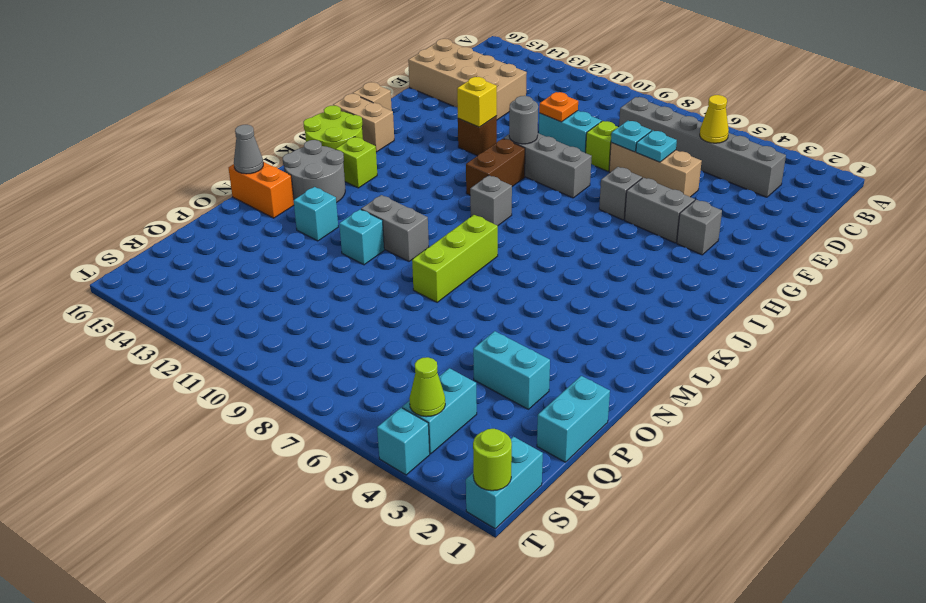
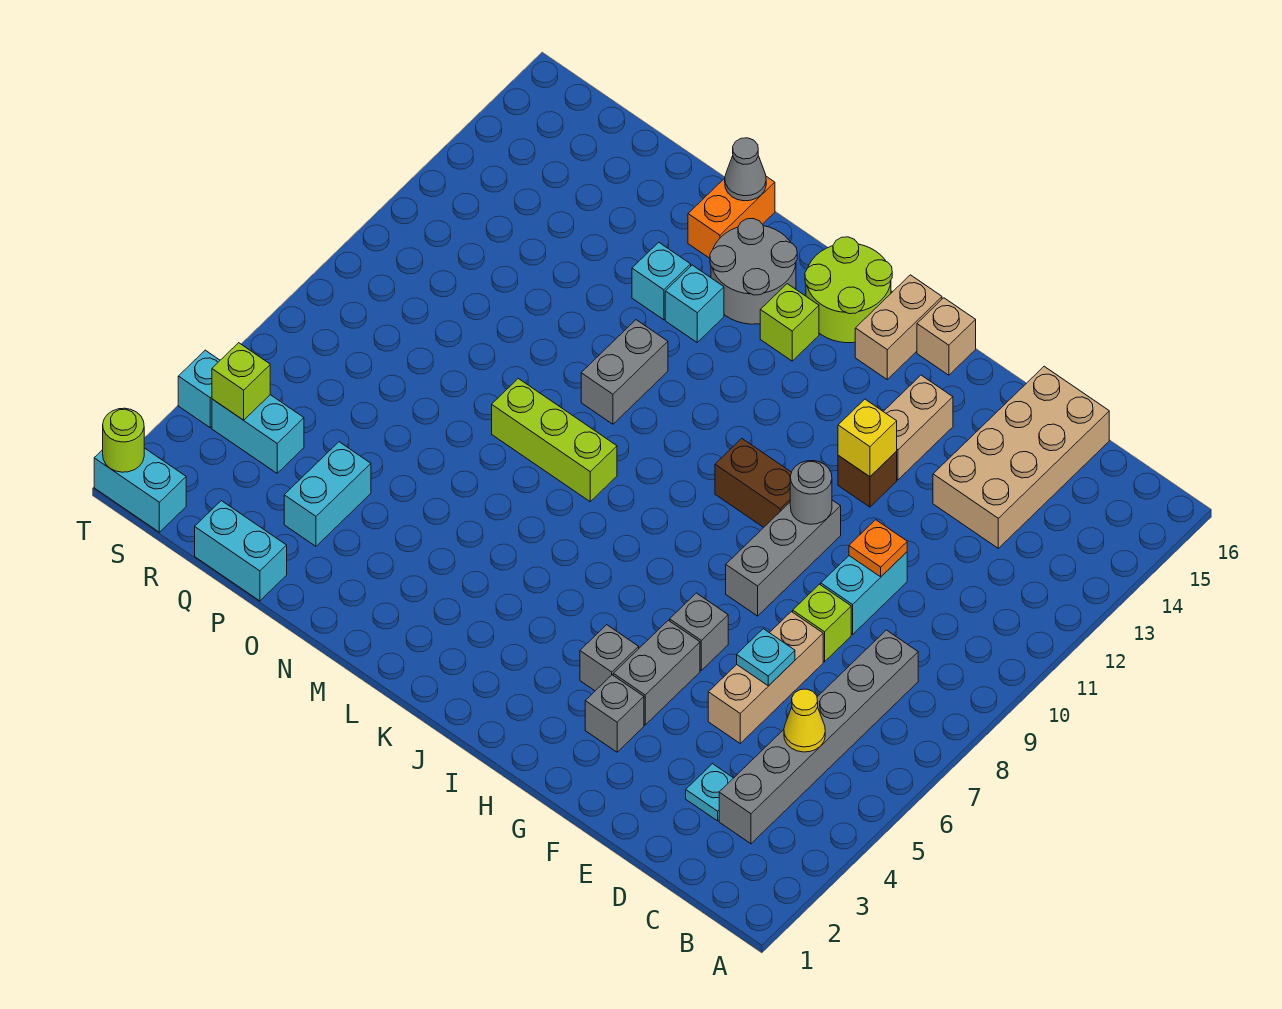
cyan plate E7 level 2 -> cyan plate D3 level 1
none -> tan brick G13:G14 level 1
grey brick J9 level 1 -> grey brick H4 level 1
cyan brick N11 level 1 -> cyan brick M13 level 1
lime cone S4 level 2 -> lime brick S4 level 2

